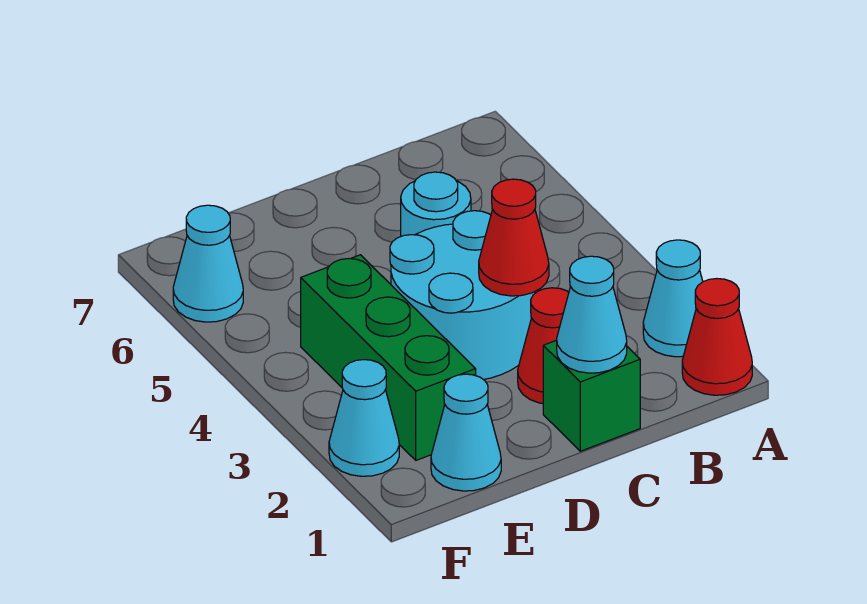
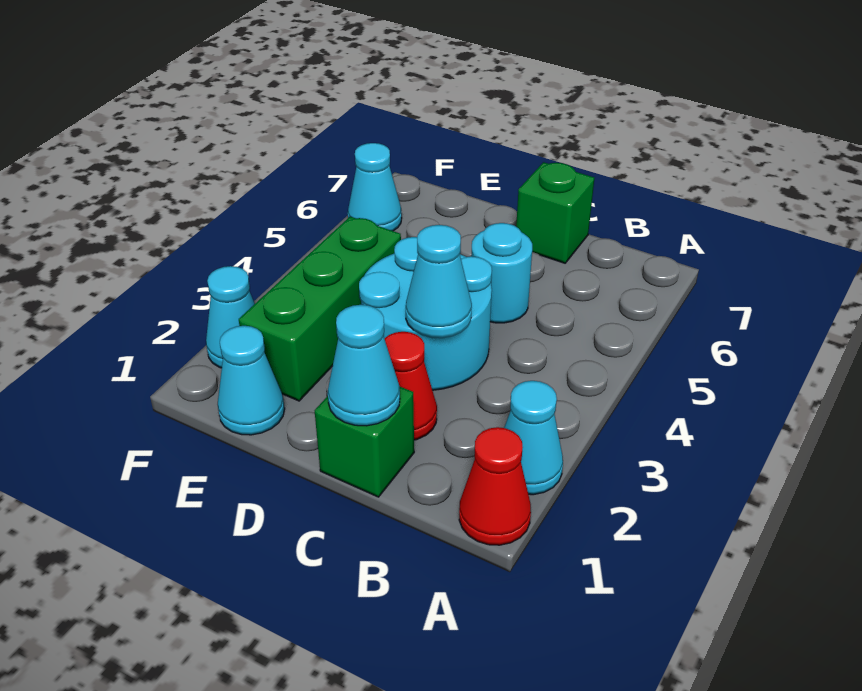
red cone C3 level 2 -> cyan cone C3 level 2
none -> green brick C7 level 1

